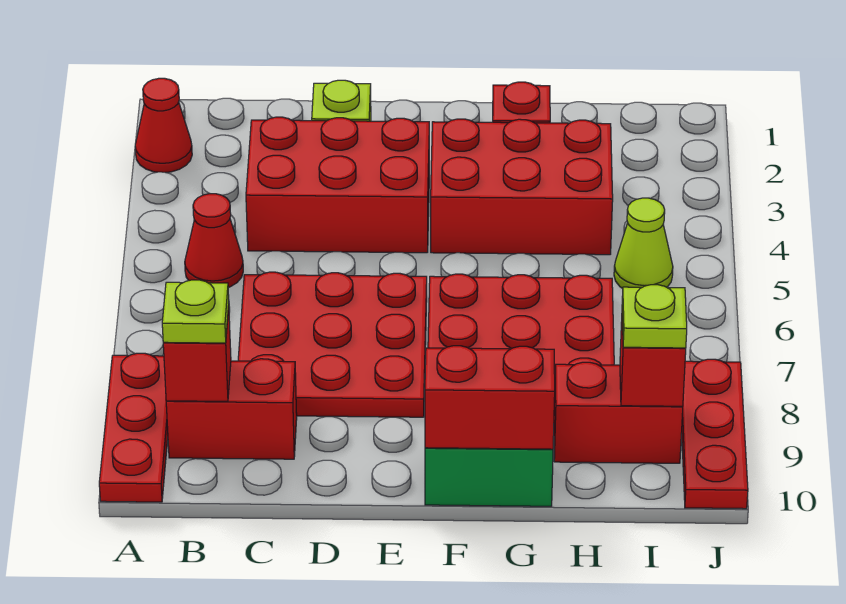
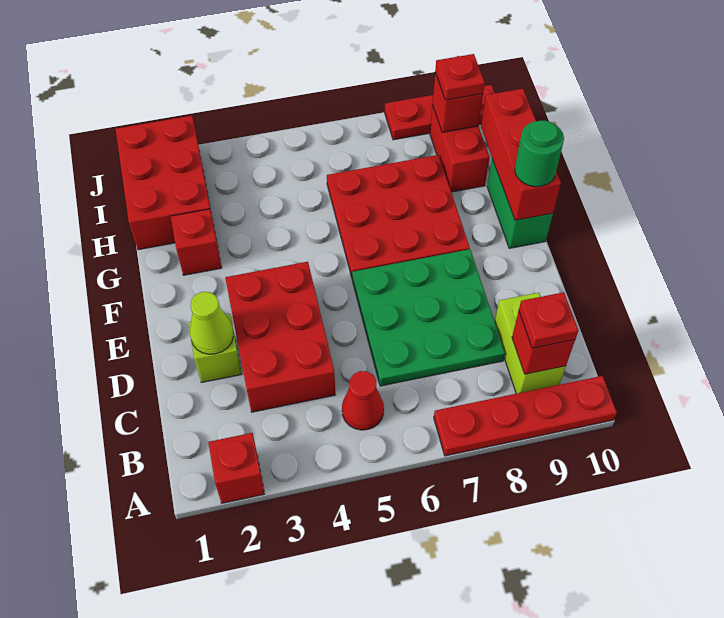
red cone A2 level 1 -> red brick A2 level 1
red plate A8:A10 level 1 -> red plate A7:A10 level 1
red brick B9:C9 level 1 -> lime brick B9:C9 level 1
lime plate B9 level 3 -> red plate B9 level 3
red plate C6:E8 level 1 -> green plate C6:E8 level 1
red brick F3:H4 level 1 -> red brick H1:J2 level 1
red brick F10:G10 level 2 -> red brick F10:H10 level 2
none -> green round brick F10 level 3
lime cone I5 level 1 -> lime cone D2 level 2
lime plate I9 level 3 -> red plate I9 level 3

